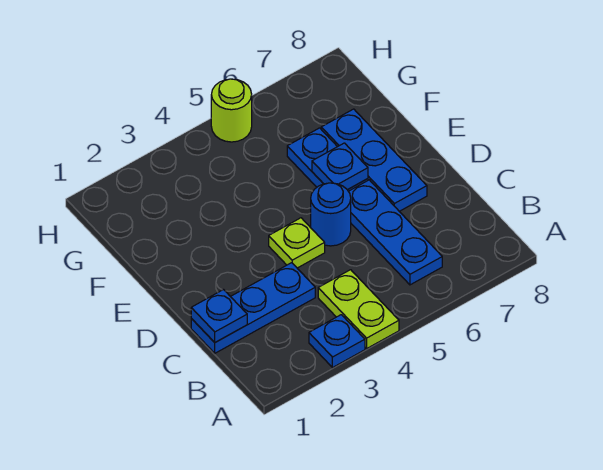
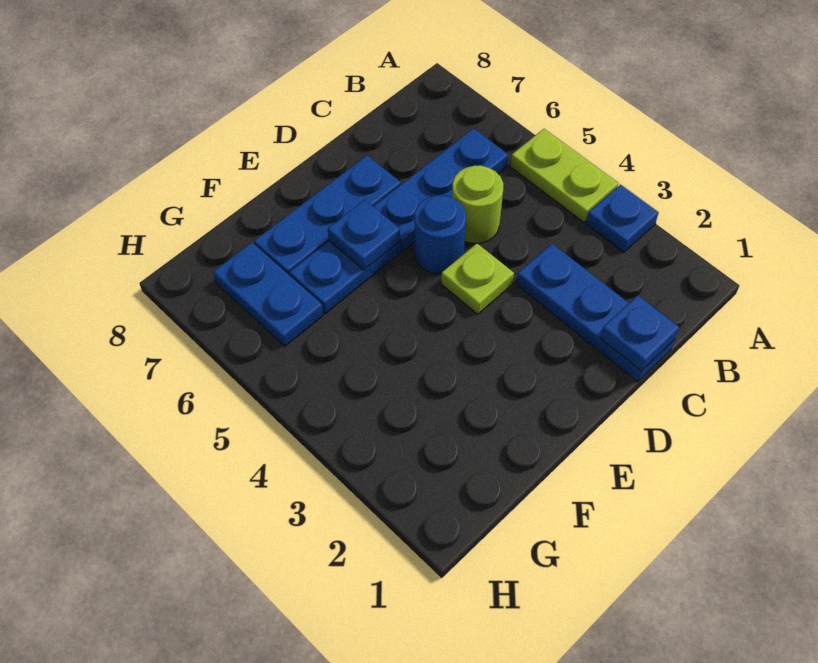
lime plate A4:B4 level 1 -> lime plate A4:A5 level 1
none -> blue plate G6:G7 level 1
lime round brick H5 level 1 -> lime round brick C5 level 1

